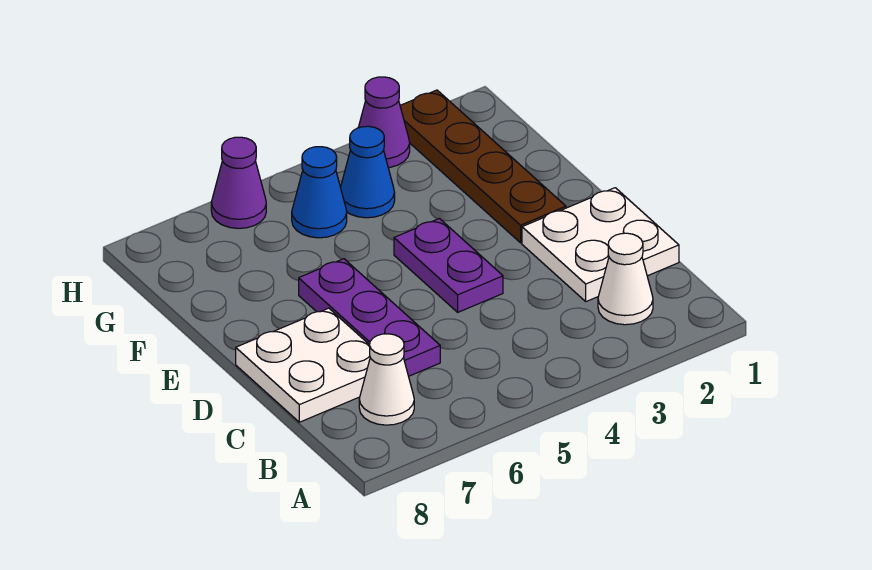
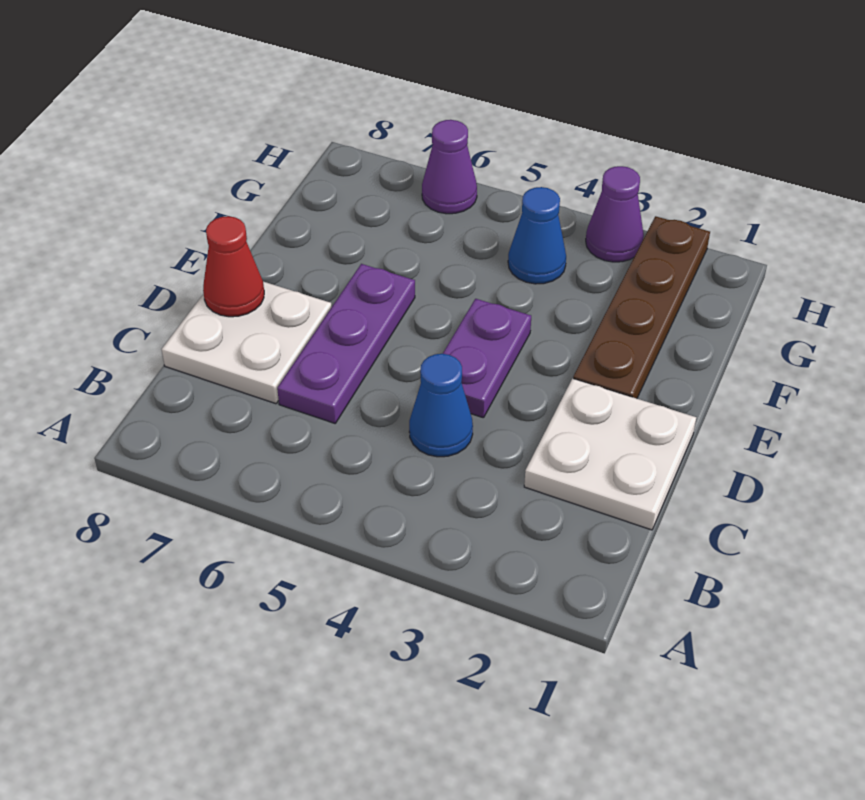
white cone B2 level 1 -> none
white cone B7 level 1 -> none
none -> red cone D8 level 2
blue cone G5 level 1 -> blue cone C4 level 1

